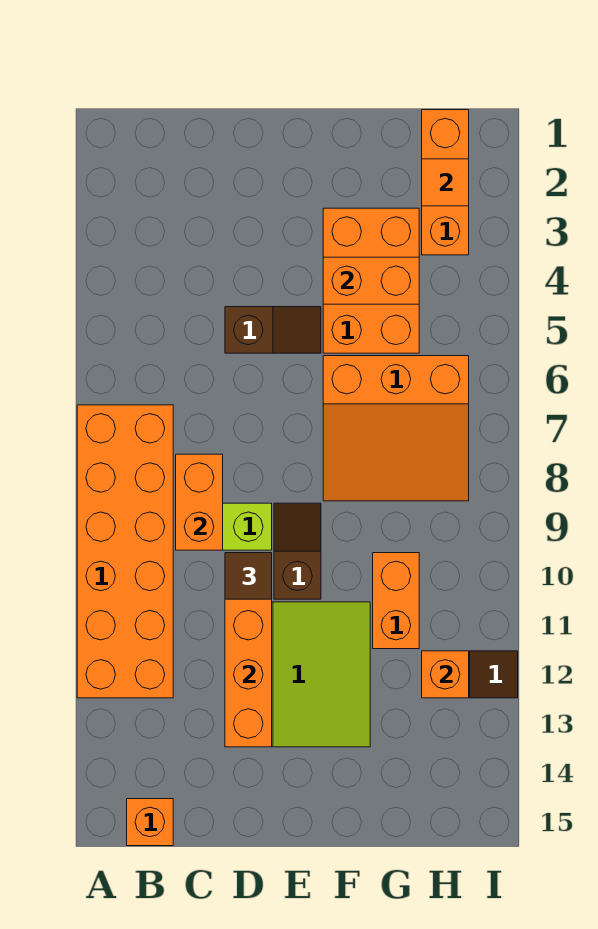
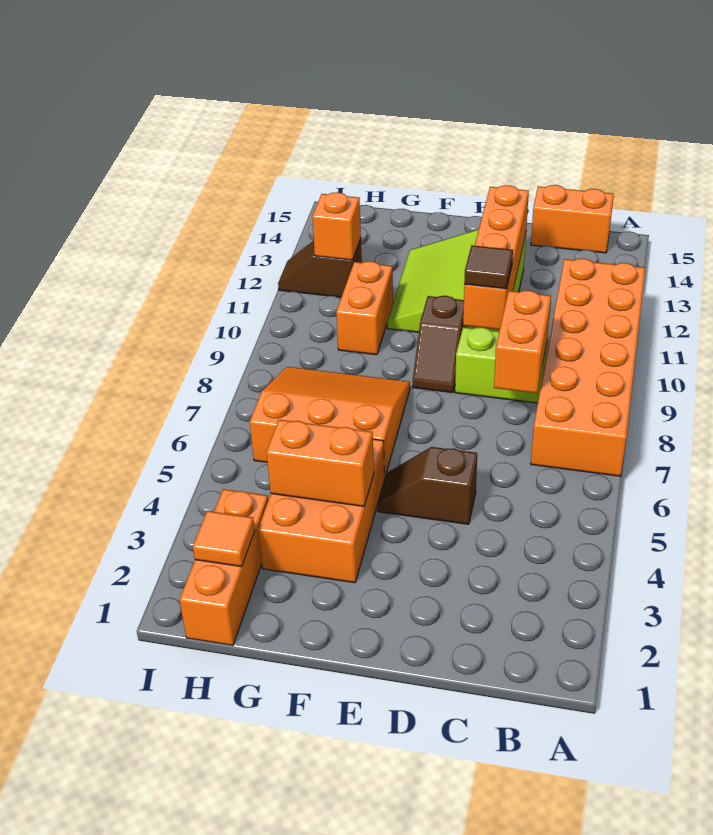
orange brick B15 level 1 -> orange brick B15:C15 level 1

